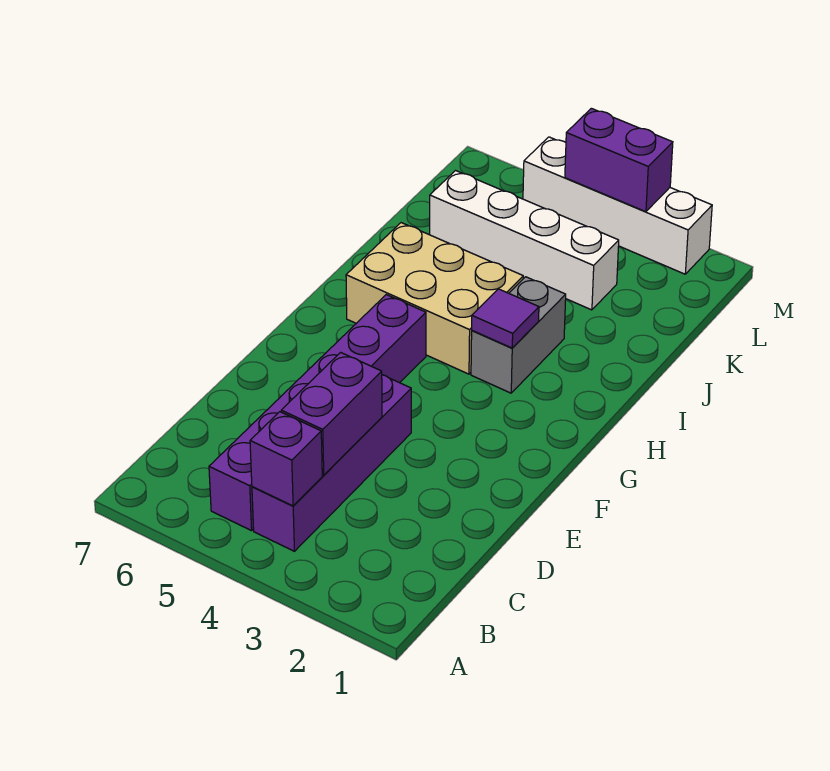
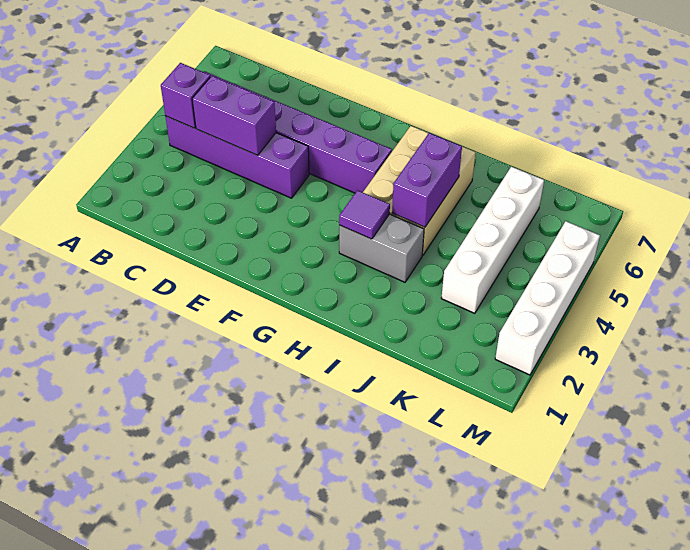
purple brick M3:M4 level 2 -> purple brick I4:I5 level 2

